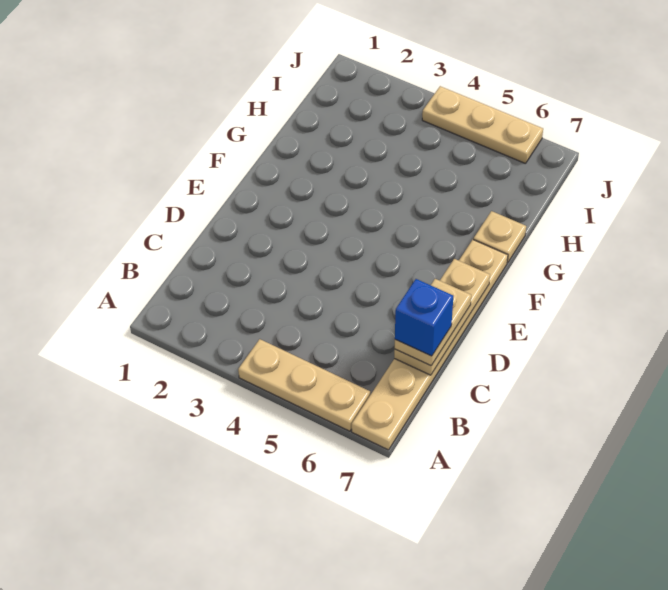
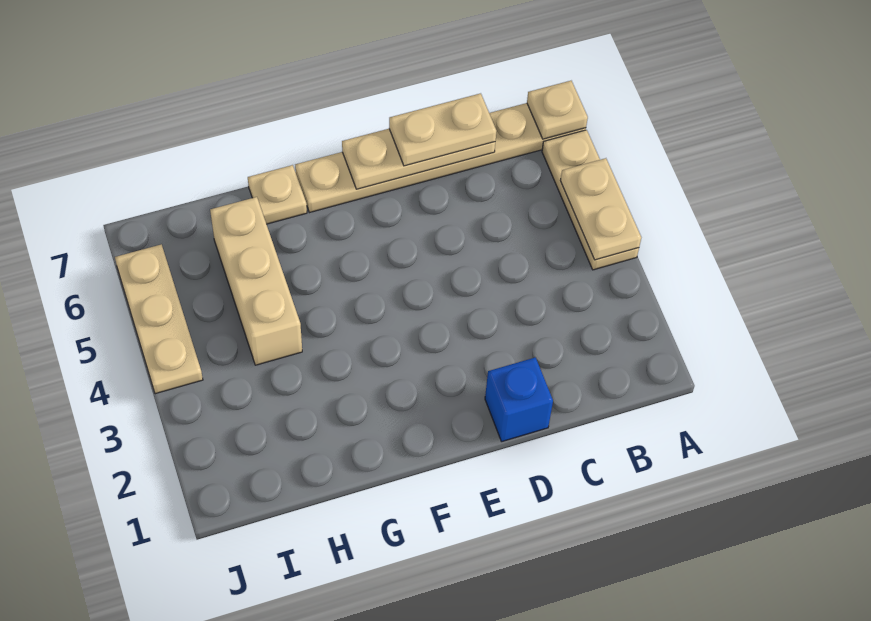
none -> tan plate A4:A5 level 2
none -> tan plate A7 level 2
blue brick C7 level 4 -> blue brick D1 level 1
none -> tan brick H4:H6 level 1

